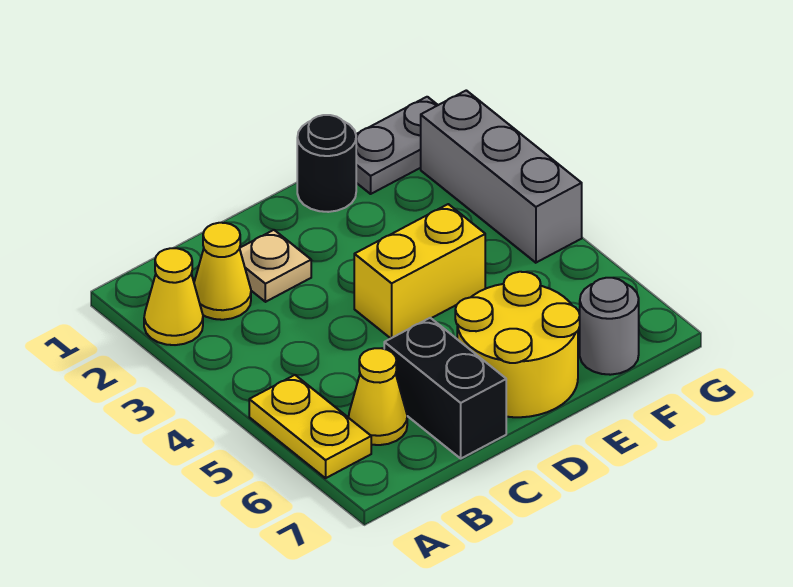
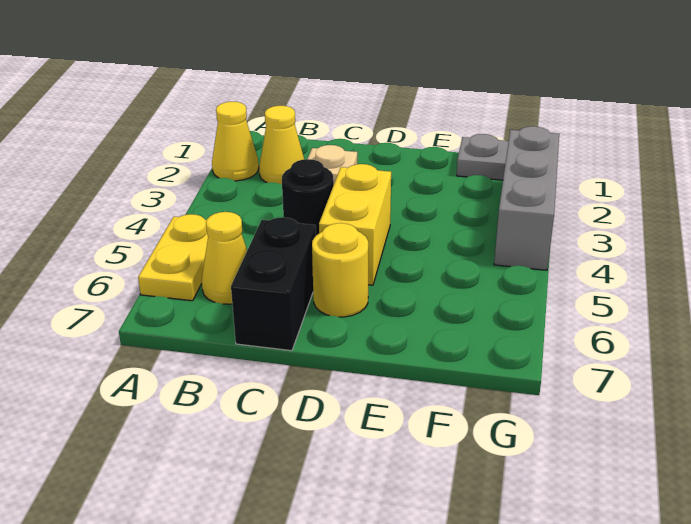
yellow brick D4:E4 level 1 -> yellow brick D4:D5 level 1
yellow round brick D6:E7 level 1 -> yellow round brick D6 level 1
black round brick E1 level 1 -> black round brick C4 level 1
grey round brick F7 level 1 -> none

